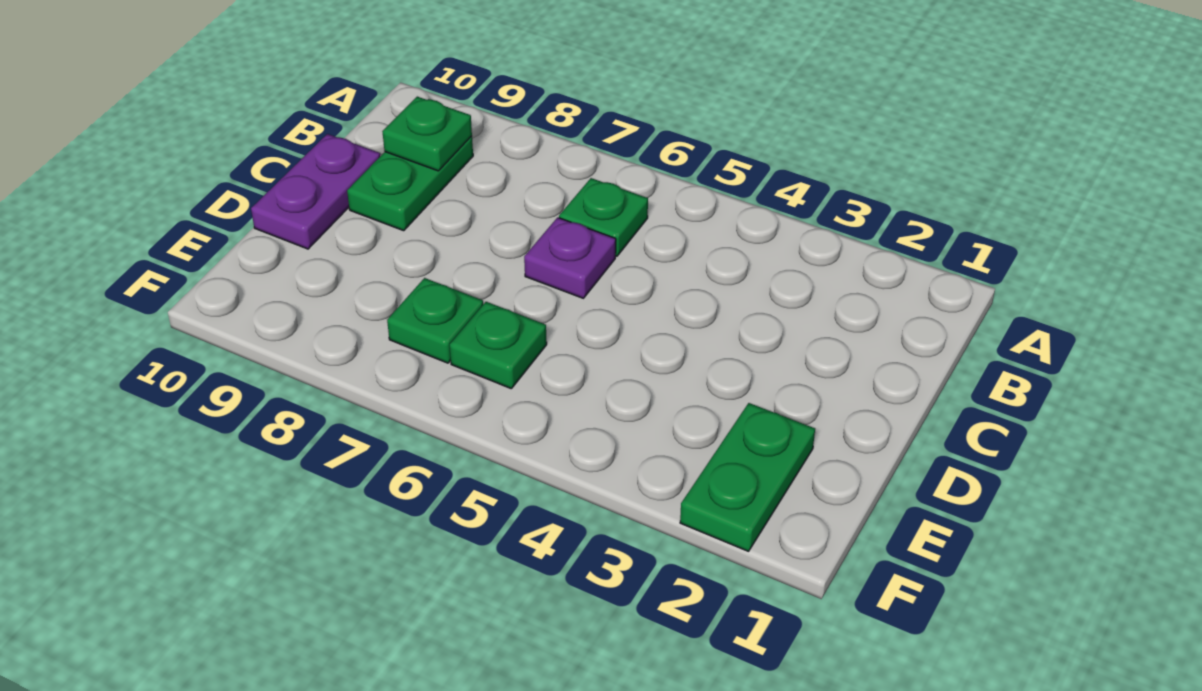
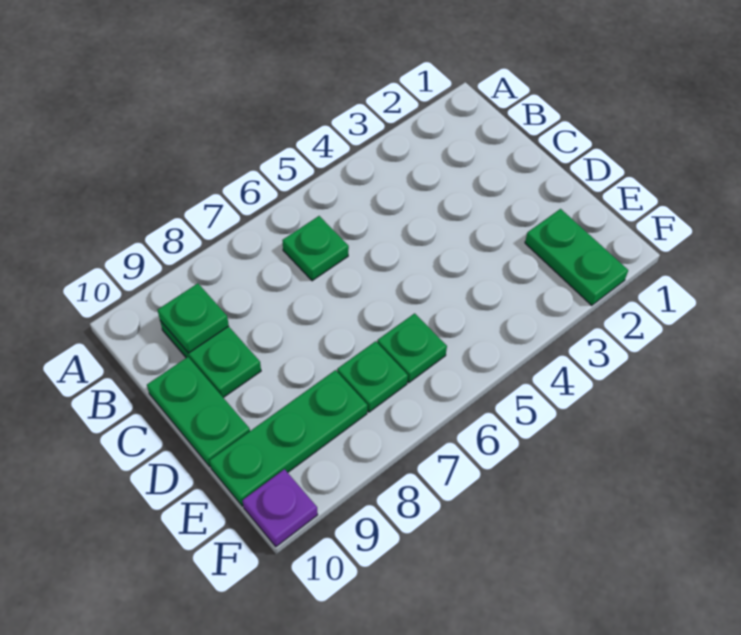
purple plate C6 level 1 -> purple plate F10 level 1
purple plate C10:D10 level 1 -> green plate C10:D10 level 1
none -> green plate E8:E10 level 1

